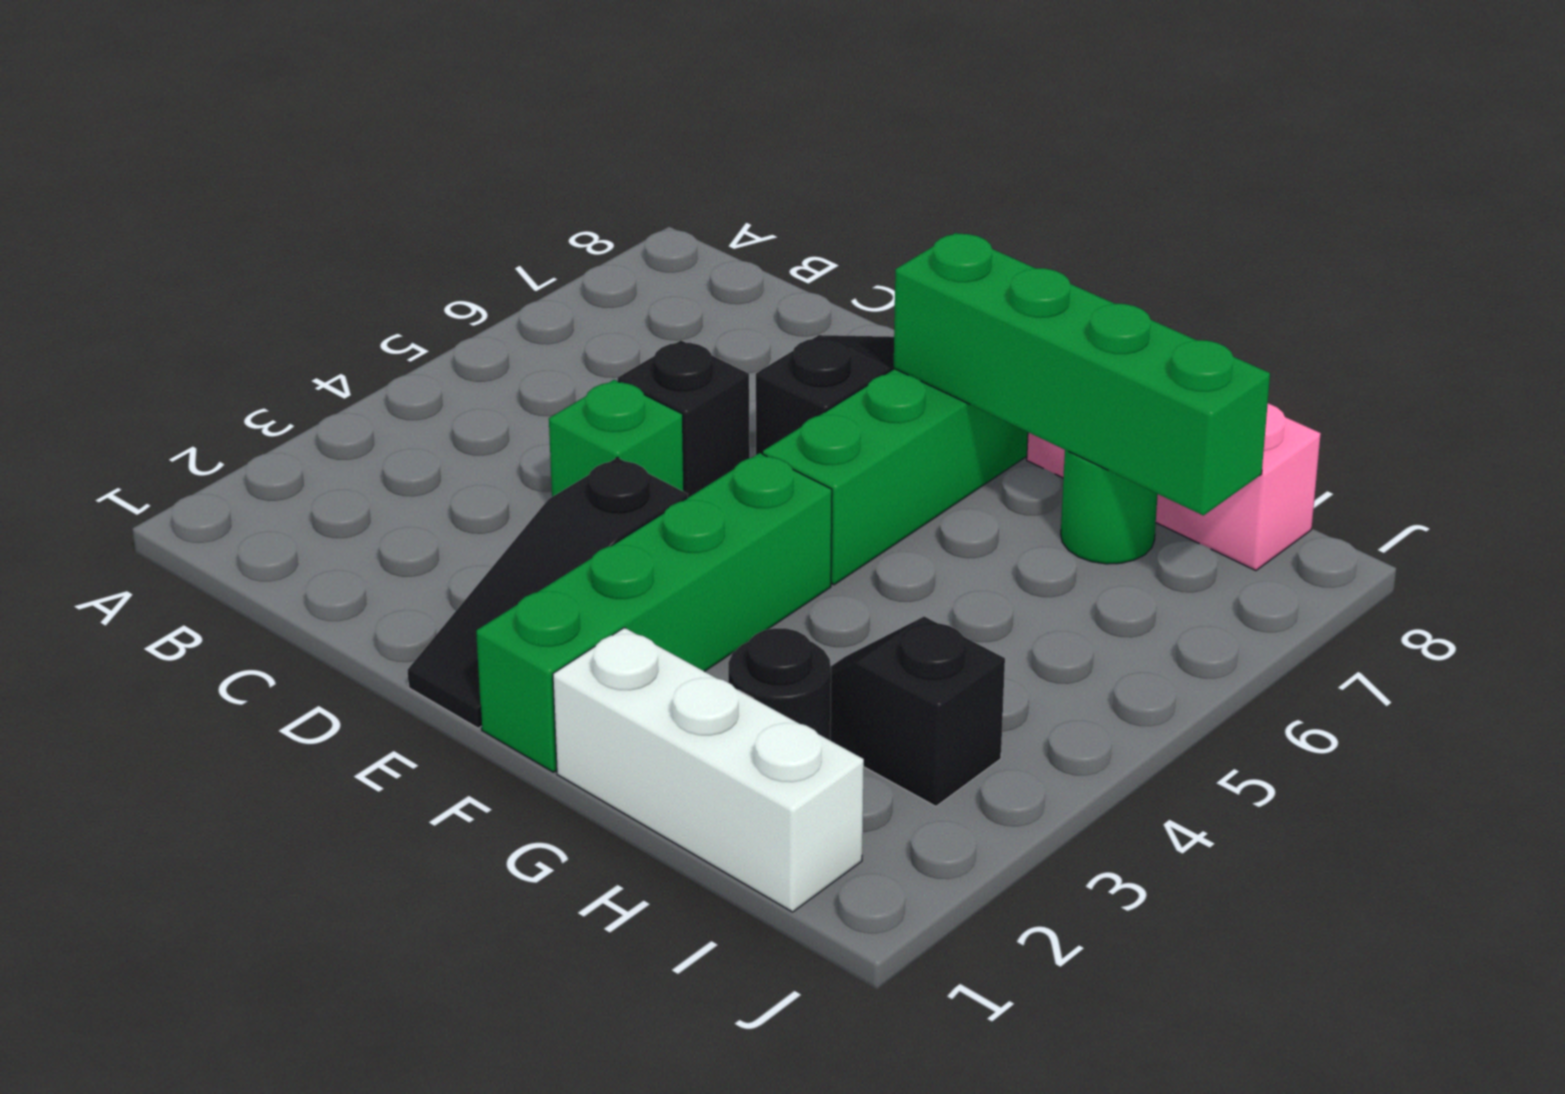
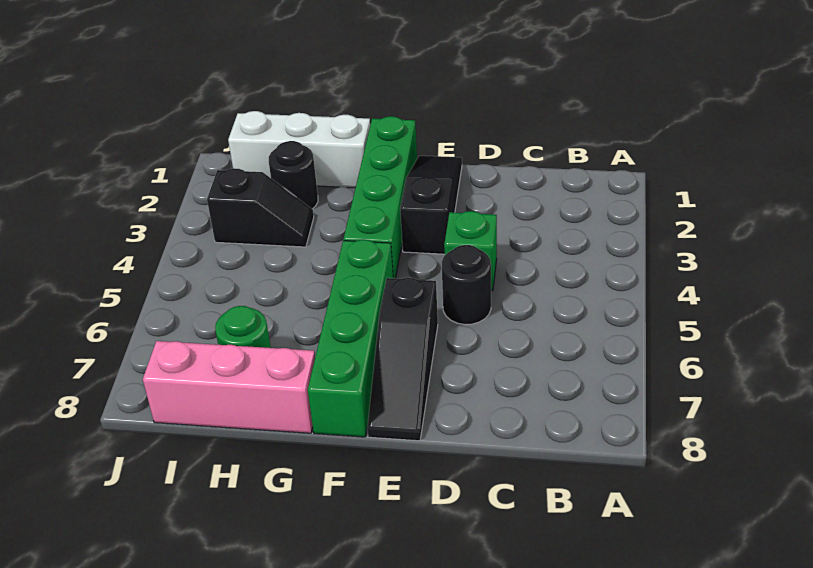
black brick D5 level 1 -> black round brick D5 level 1
green brick F7:I7 level 2 -> none

